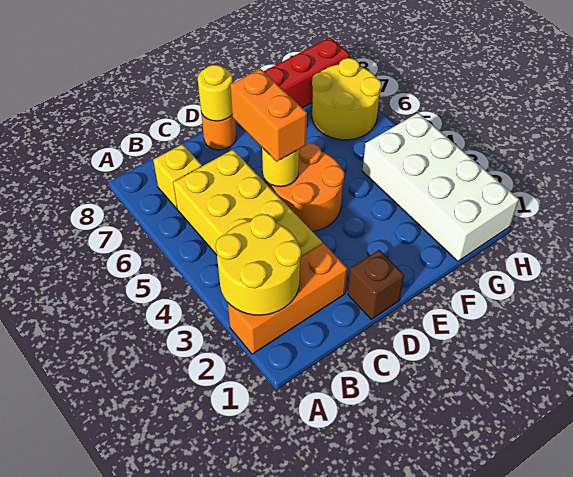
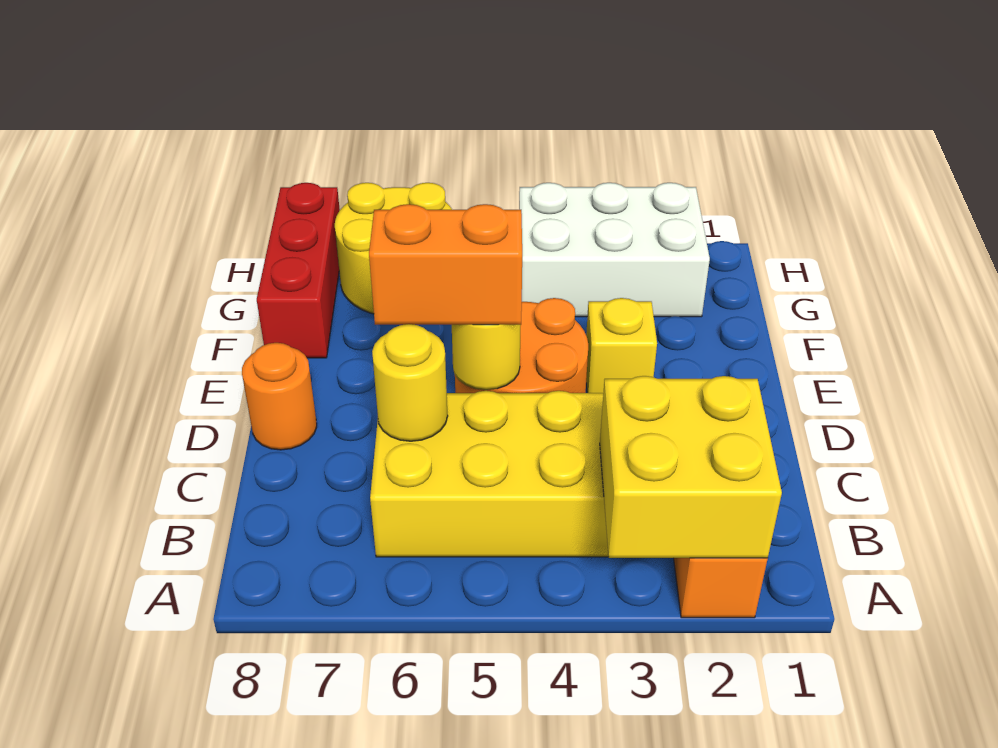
yellow round brick A2:B3 level 2 -> yellow brick A2:B3 level 2
yellow brick B7 level 1 -> yellow brick E3 level 1
brown brick D1 level 1 -> none
yellow round brick D8 level 2 -> yellow round brick C6 level 2
white brick G1:H4 level 1 -> white brick G2:H4 level 1

